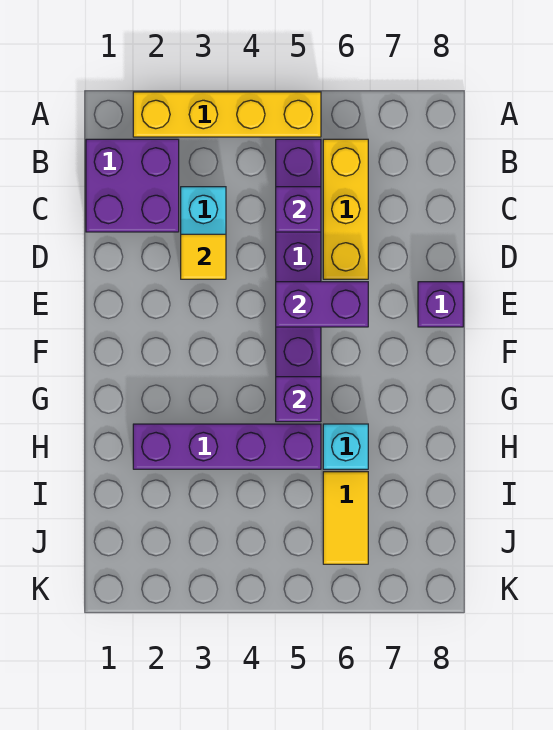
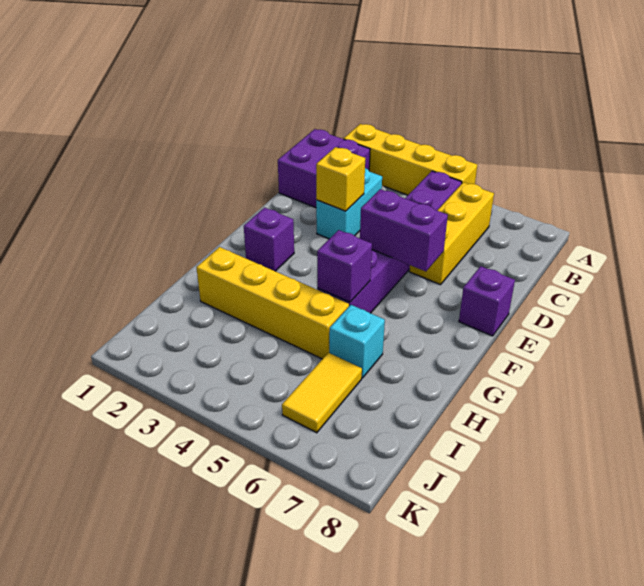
purple brick C5 level 2 -> purple brick F2 level 1
yellow tile D3 level 2 -> yellow brick D3 level 2
purple brick H2:H5 level 1 -> yellow brick H2:H5 level 1

